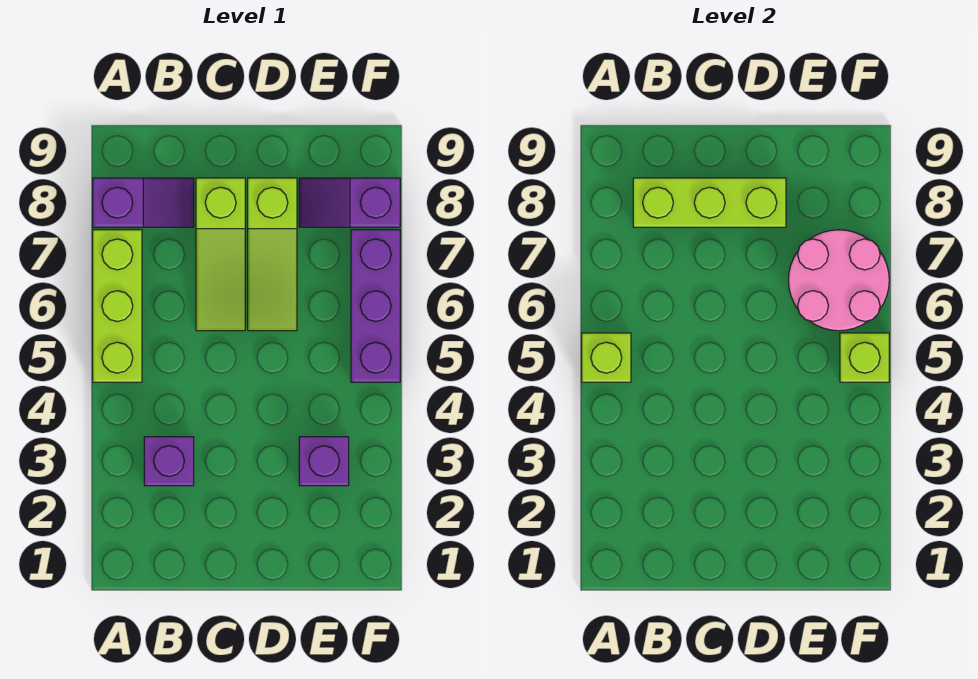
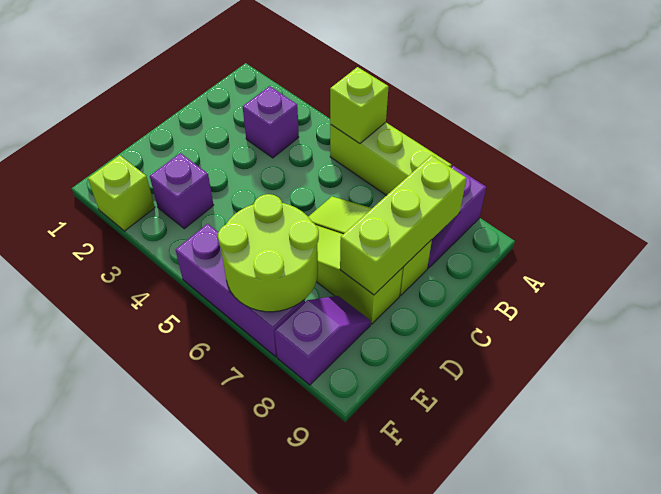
pink round brick E6:F7 level 2 -> lime round brick E6:F7 level 2
lime brick F5 level 2 -> lime brick F2 level 1

